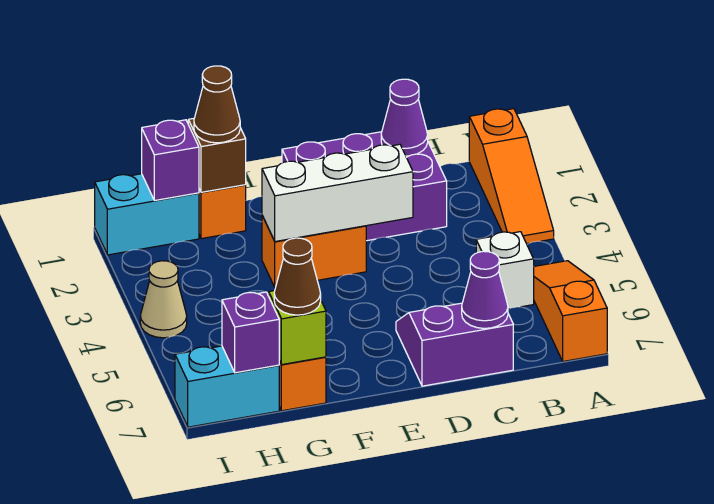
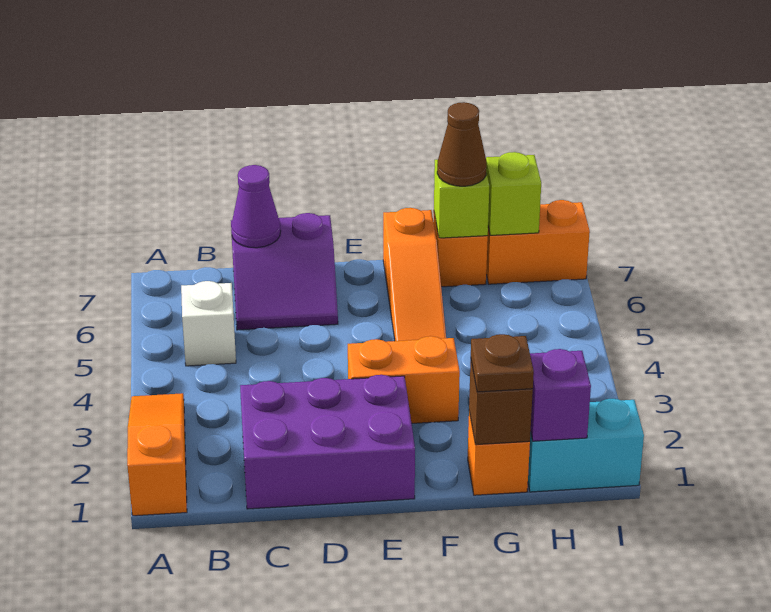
orange slope A5:A7 level 1 top 7 -> orange slope F5:F7 level 1 top 7
purple cone C1 level 2 -> none
white brick D3:F3 level 2 -> none
brown cone G1 level 3 -> brown plate G1 level 3
cyan brick H7:I7 level 1 -> orange brick H7:I7 level 1
purple brick H7 level 2 -> lime brick H7 level 2
tan cone I4 level 1 -> none

